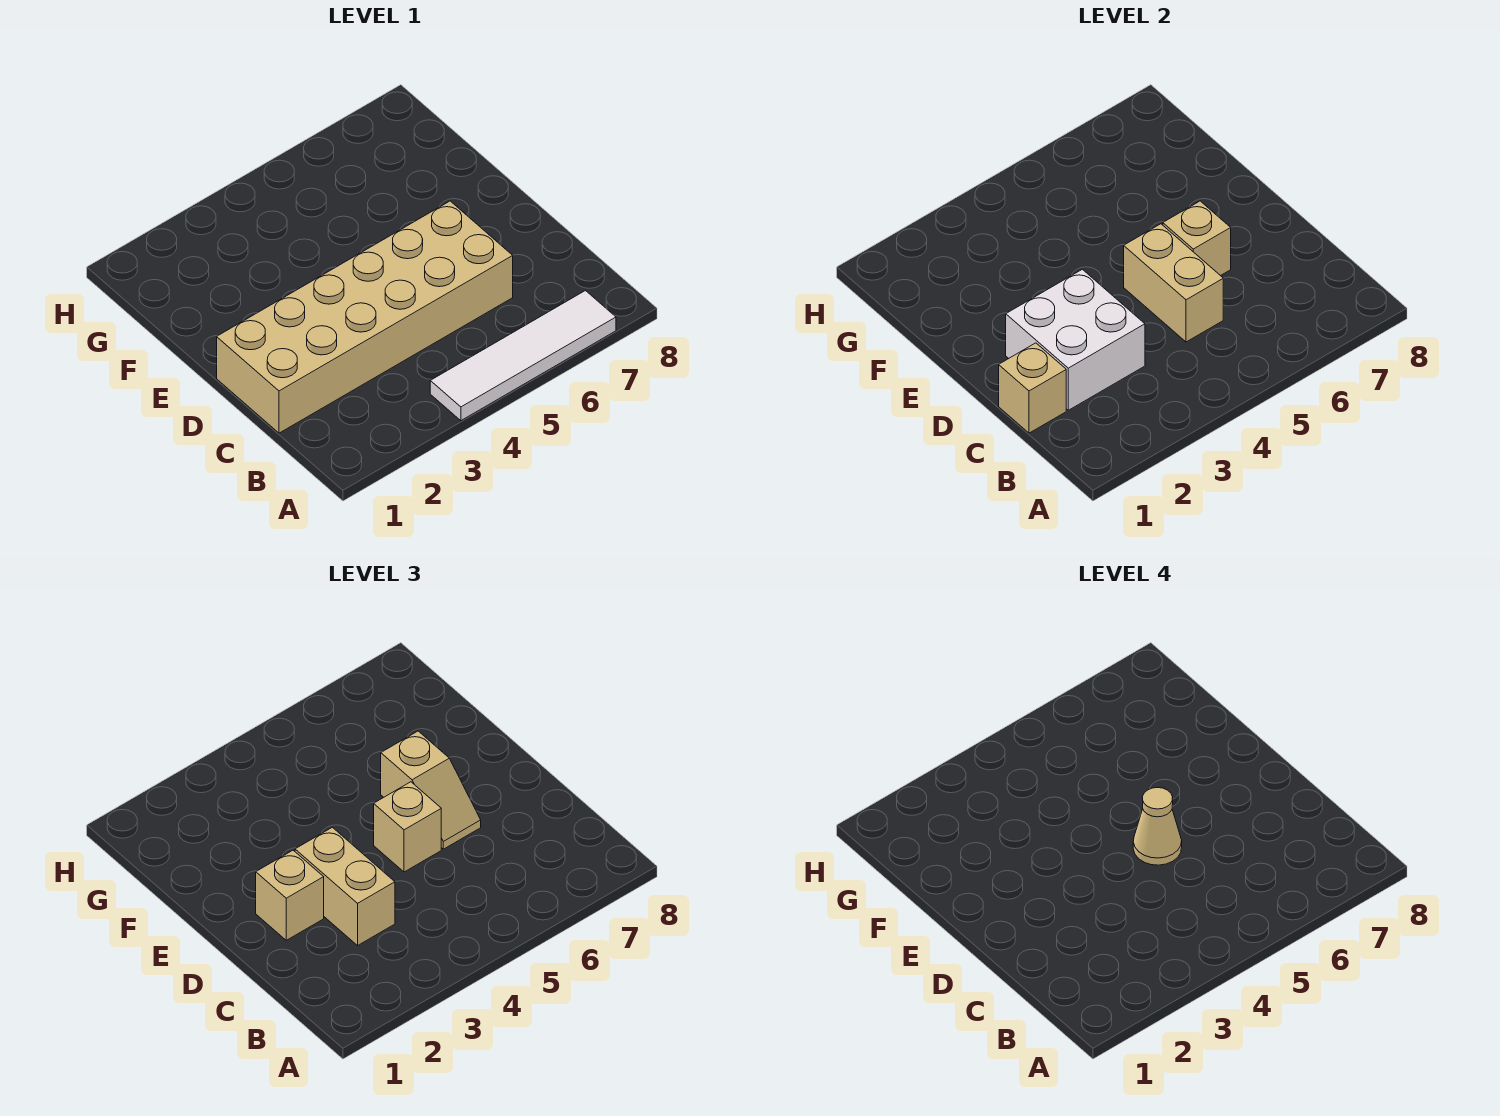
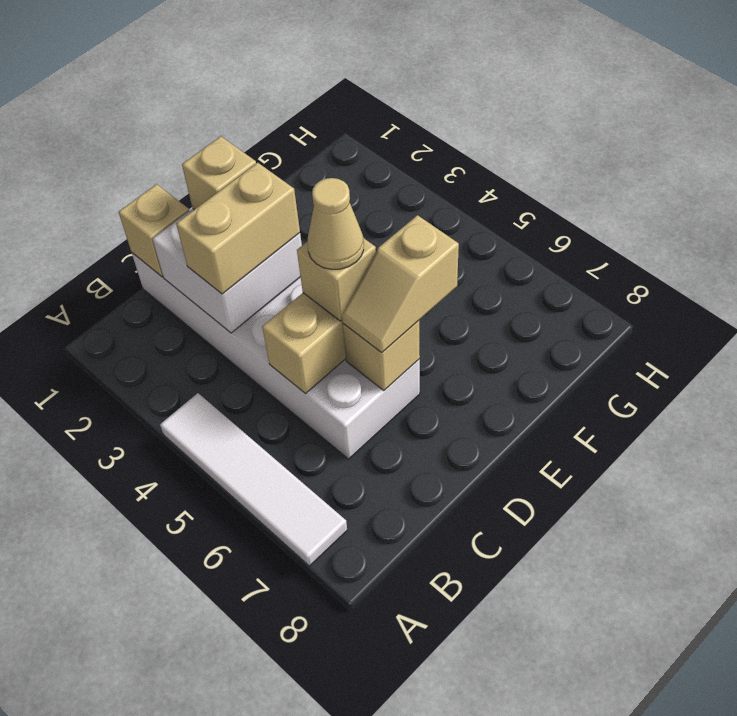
tan brick C1:D6 level 1 -> white brick C1:D6 level 1

